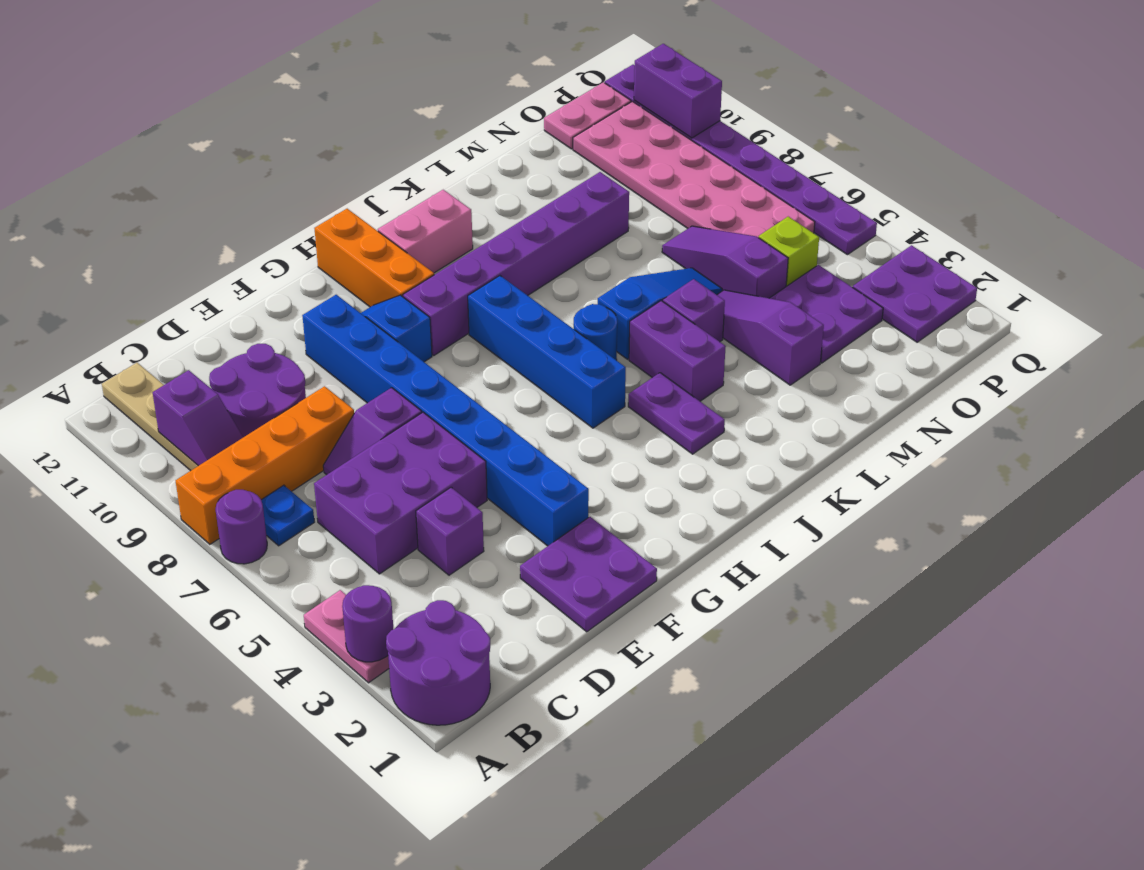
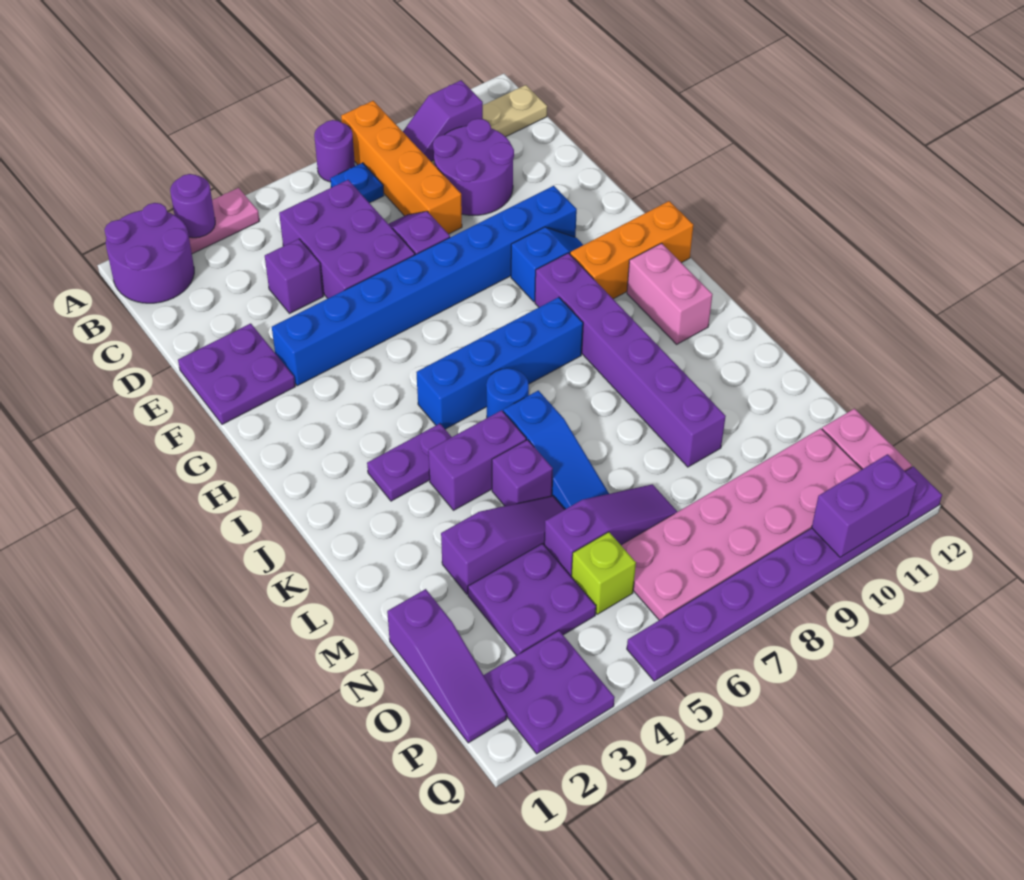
none -> purple slope N1:P1 level 1 top N

